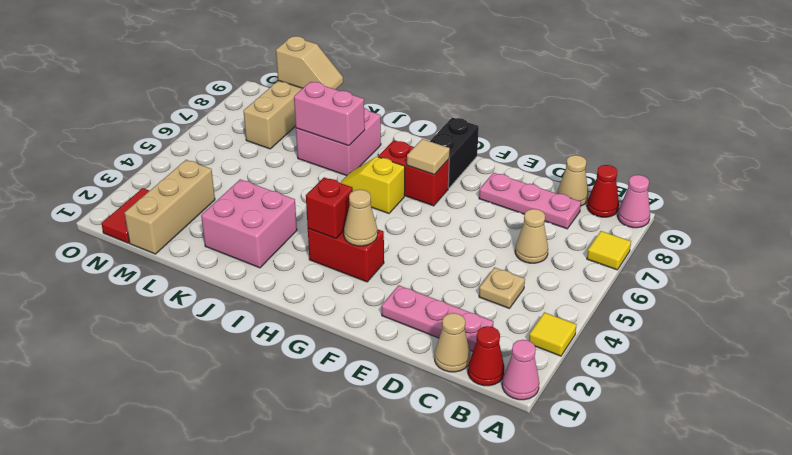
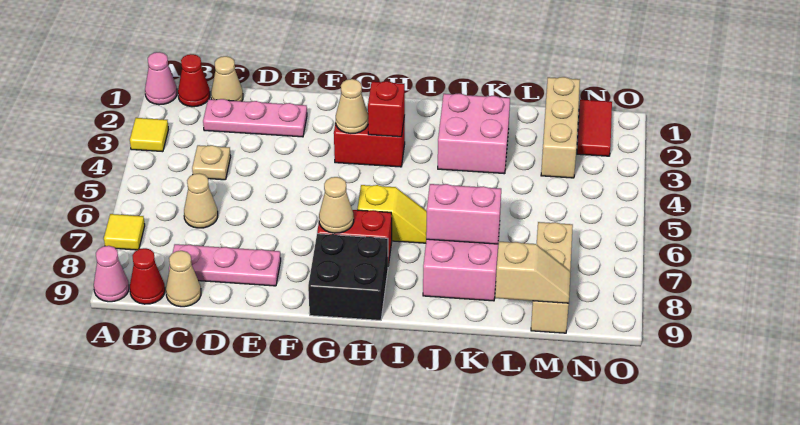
tan tile G7 level 2 -> tan cone G7 level 2
black brick G8:G9 level 1 -> black brick G8:H9 level 1
tan slope L9:M9 level 2 top M -> tan slope L9:M9 level 2 top L

